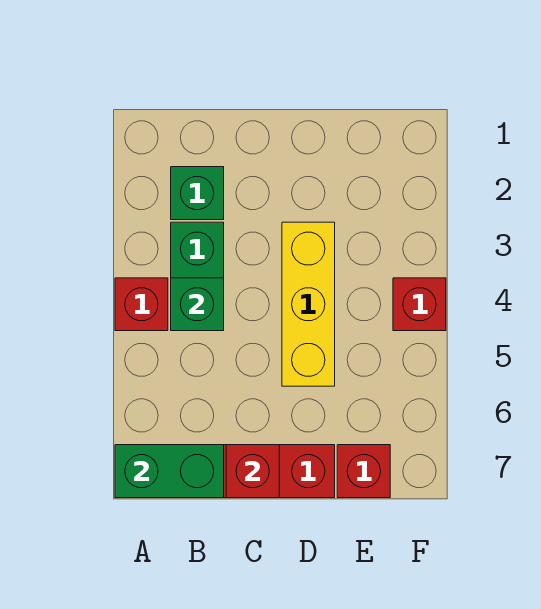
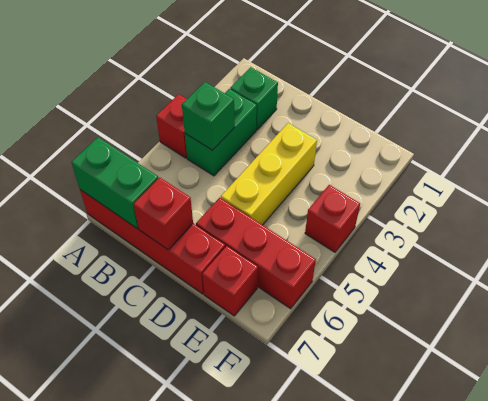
none -> red brick D6:F6 level 1

